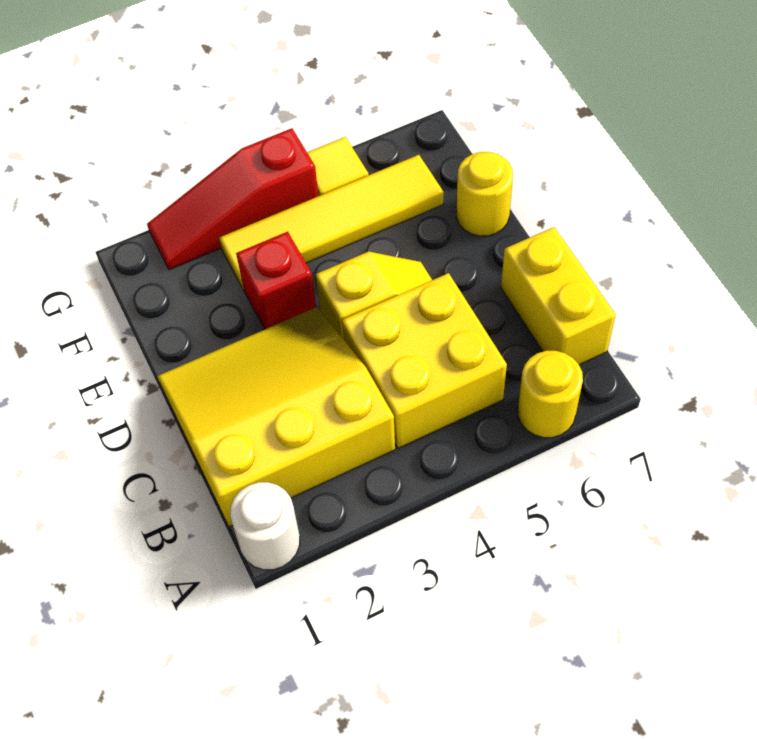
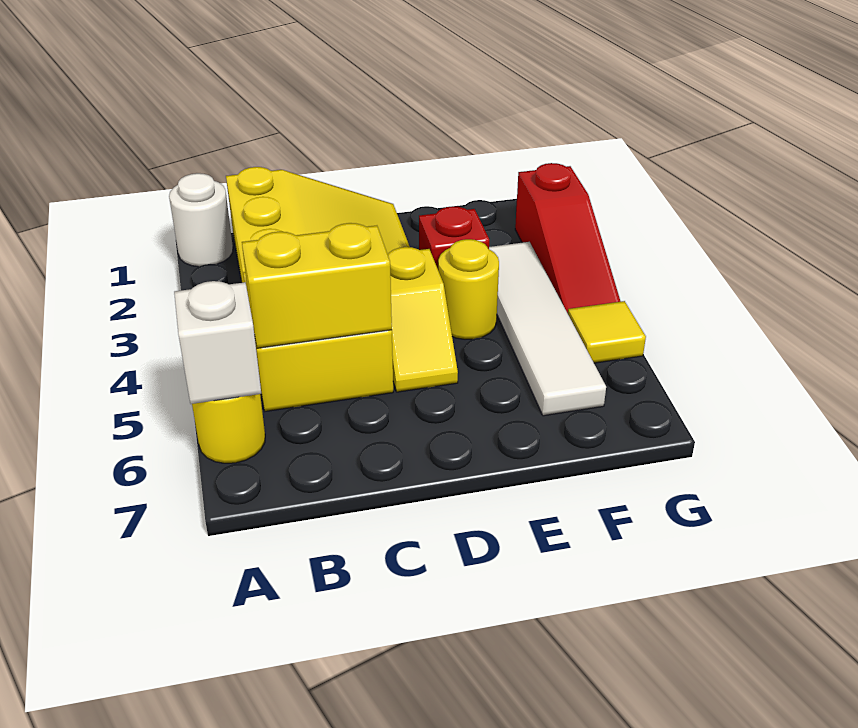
none -> white brick A6 level 2
yellow brick B7:C7 level 1 -> yellow brick B5:C5 level 2
yellow round brick E7 level 1 -> yellow round brick E4 level 1
yellow tile F3:F6 level 1 -> white tile F3:F6 level 1
red slope G2:G4 level 1 top 4 -> red slope G2:G4 level 1 top 2

